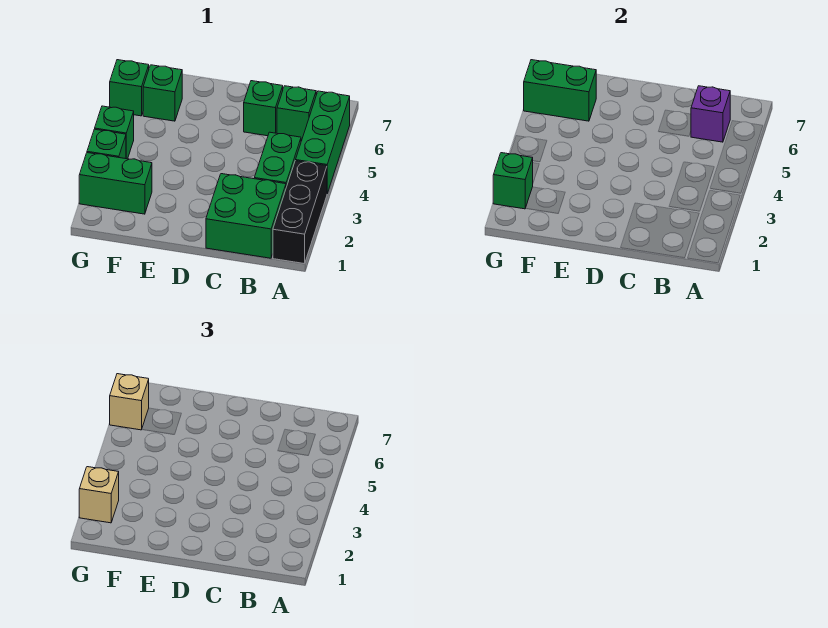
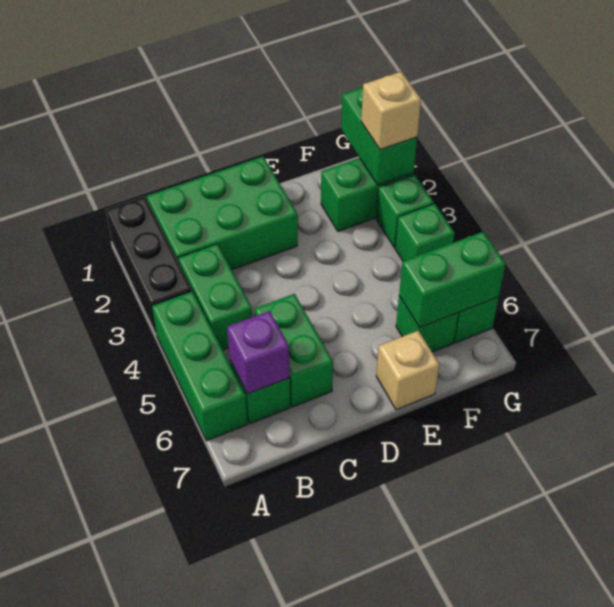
green brick B1:C2 level 1 -> green brick B1:D2 level 1
green brick C6 level 1 -> green brick C5:C6 level 1
green brick G2 level 2 -> green brick G1:G2 level 2
tan brick G6 level 3 -> tan brick E7 level 1

